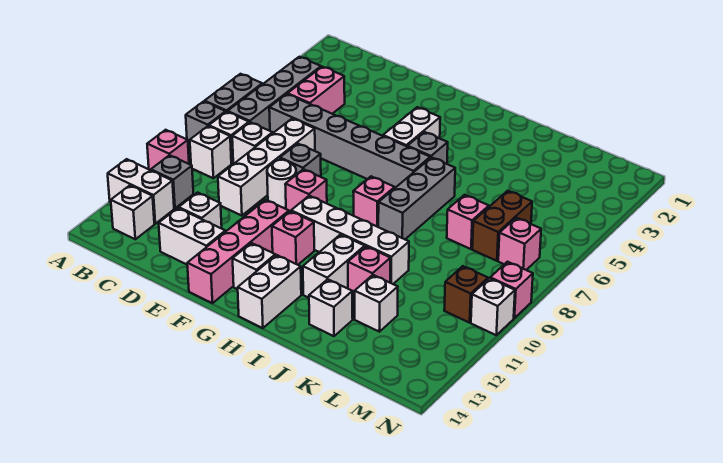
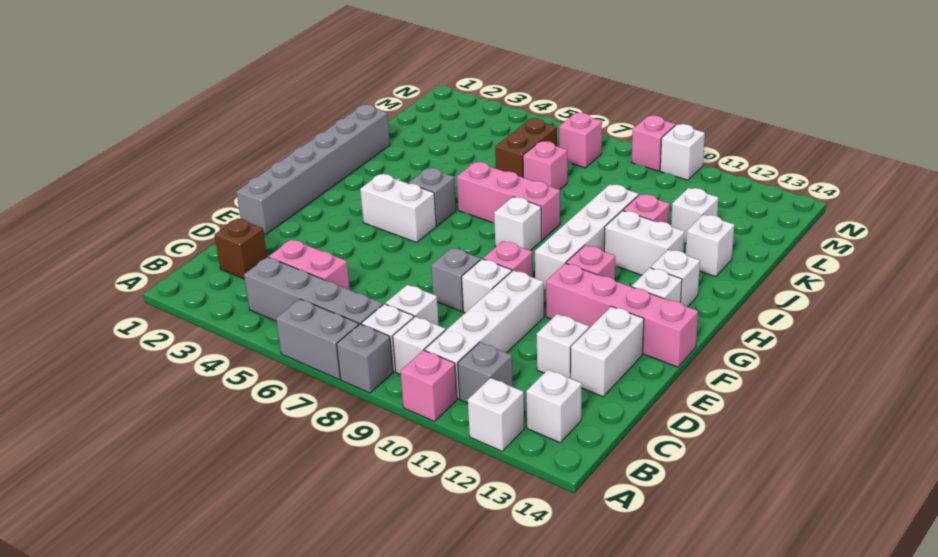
white brick A12:B12 level 1 -> white brick A12 level 1
grey brick C6:H6 level 1 -> grey brick E1:J1 level 1
white brick D7:D10 level 1 -> white brick B10:E10 level 1
white round brick E9 level 1 -> white brick E9 level 1
pink brick H8 level 1 -> white brick H8 level 1
white brick H13:H14 level 1 -> white brick H13 level 1
grey brick I6:I8 level 1 -> pink brick I6:I8 level 1
brown brick L6:L7 level 1 -> brown brick K6:L6 level 1
brown brick M10 level 1 -> brown brick C2 level 1

